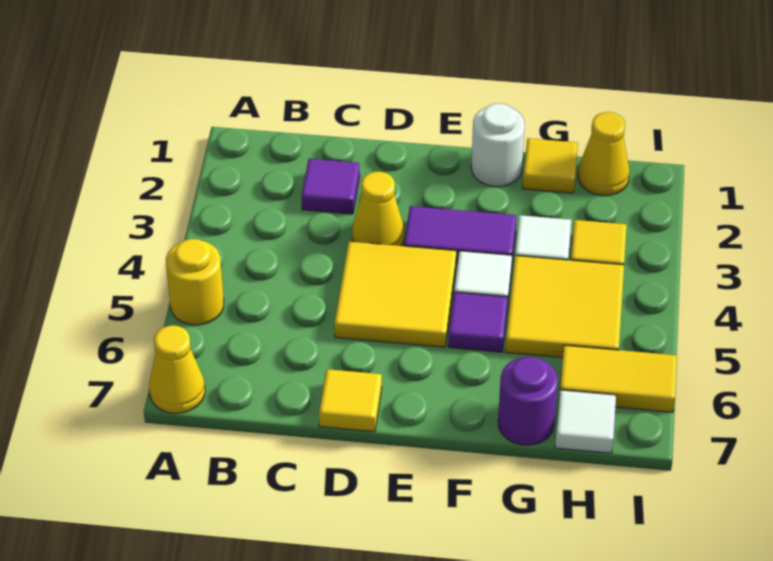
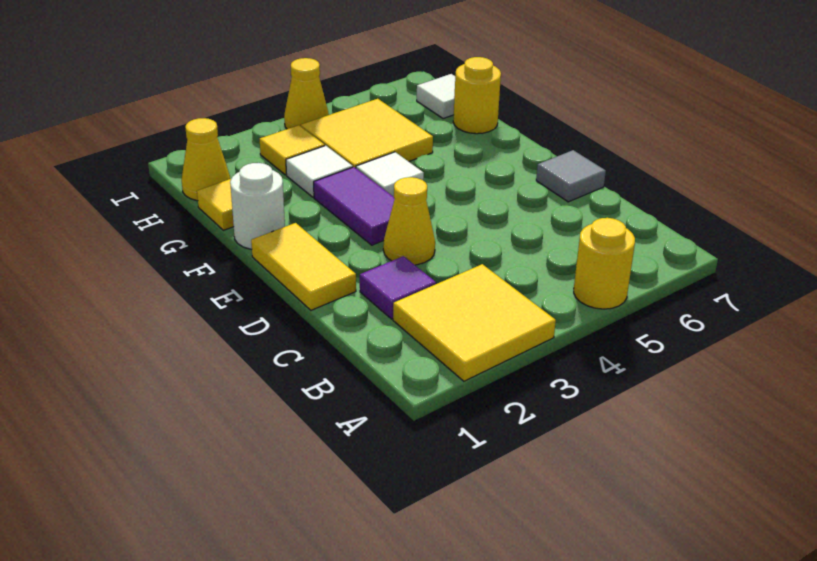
yellow cone A7 level 1 -> yellow cone I4 level 1
yellow tile D4:E5 level 1 -> yellow tile A2:B3 level 1
yellow tile D7 level 1 -> grey tile D7 level 1
purple tile F5 level 1 -> none
purple round brick G7 level 1 -> yellow round brick G7 level 1
yellow tile H6:I6 level 1 -> yellow tile D1:E1 level 1

